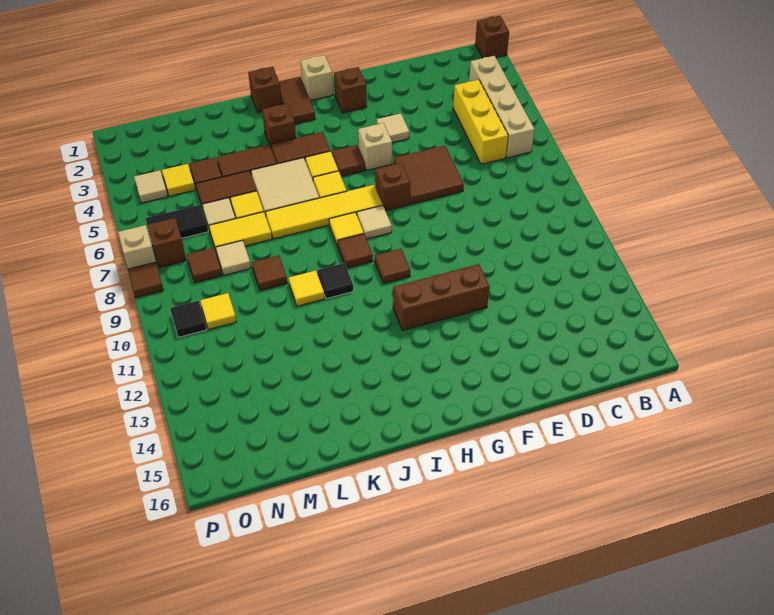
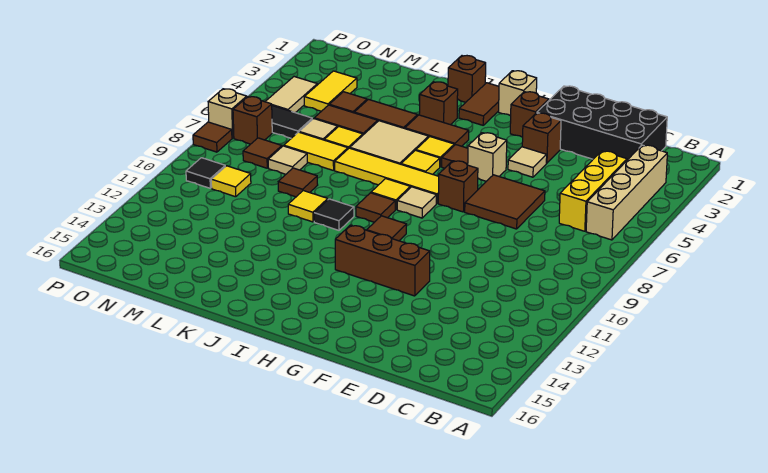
brown brick A1 level 1 -> brown brick F3 level 1
none -> black brick C1:F2 level 1
yellow tile N4 level 1 -> yellow tile N3:N4 level 1
tan tile O4 level 1 -> tan tile O4:O5 level 1

